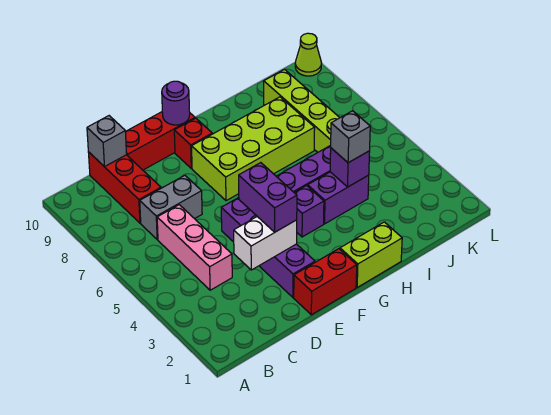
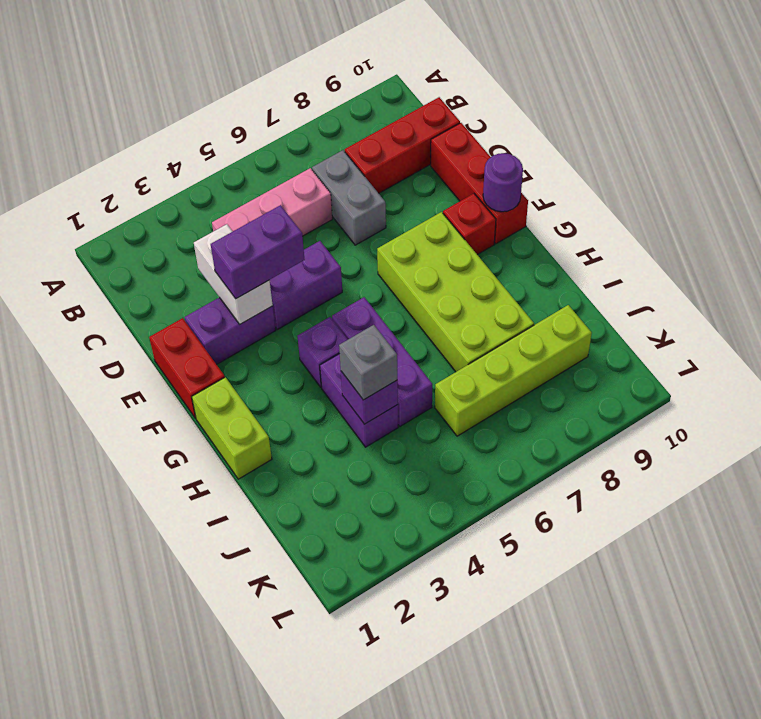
grey brick C10 level 2 -> none
lime cone L10 level 1 -> none

